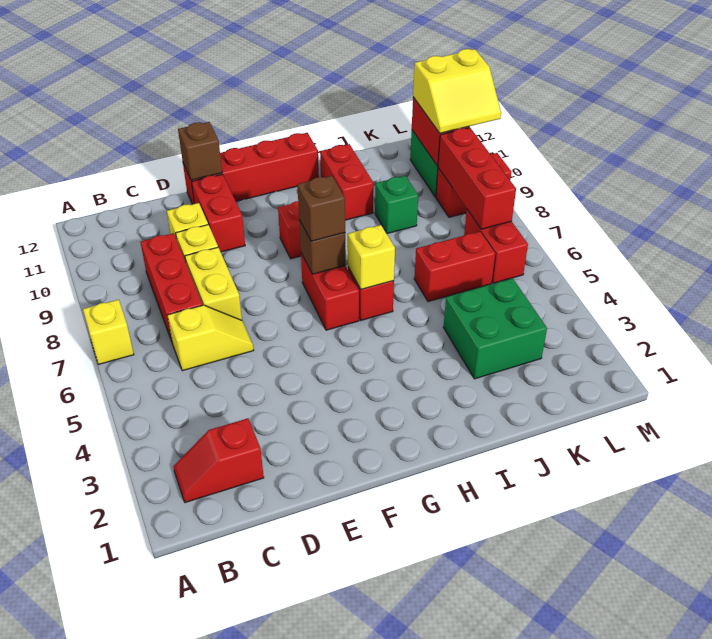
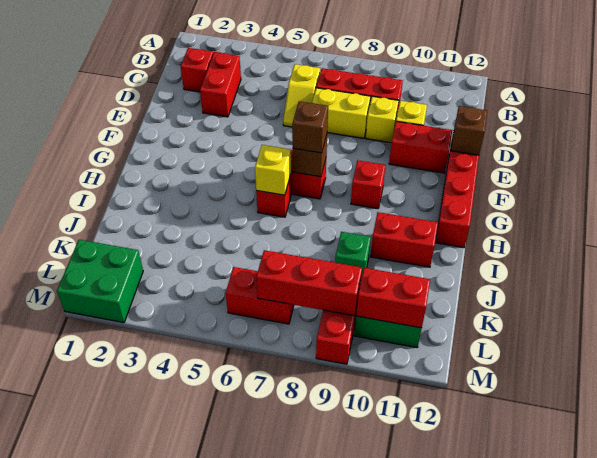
yellow brick A7 level 1 -> none
green brick J3:K4 level 1 -> green brick L1:M2 level 1
red brick J6:K6 level 1 -> red brick C3:D3 level 1
yellow slope L10:M11 level 3 top 11 -> none

